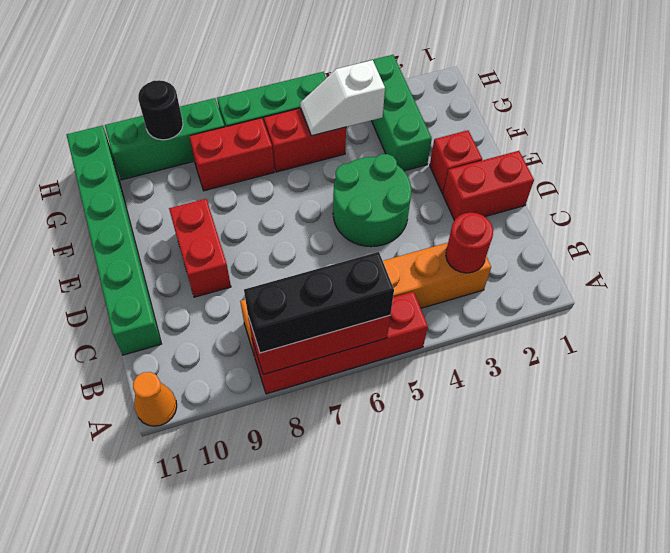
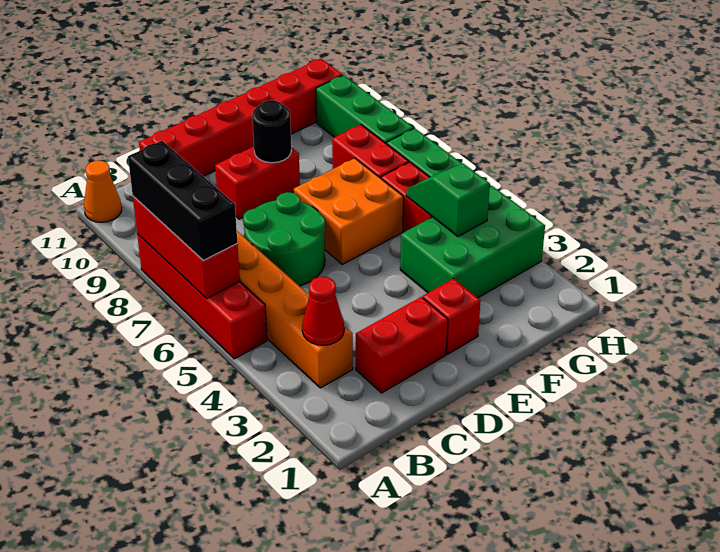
red round brick B3 level 2 -> red cone B3 level 2
green brick C11:H11 level 1 -> red brick C11:H11 level 1
red brick D1:D2 level 1 -> red brick C2:D2 level 1
green round brick D4:E5 level 1 -> green round brick C6:D7 level 1
none -> orange brick E6:F7 level 1
green brick F3:H3 level 1 -> green brick F3:H4 level 1
white slope G4:G5 level 2 top 4 -> green slope G4:G5 level 2 top 4
black round brick H9 level 2 -> black round brick E9 level 2

